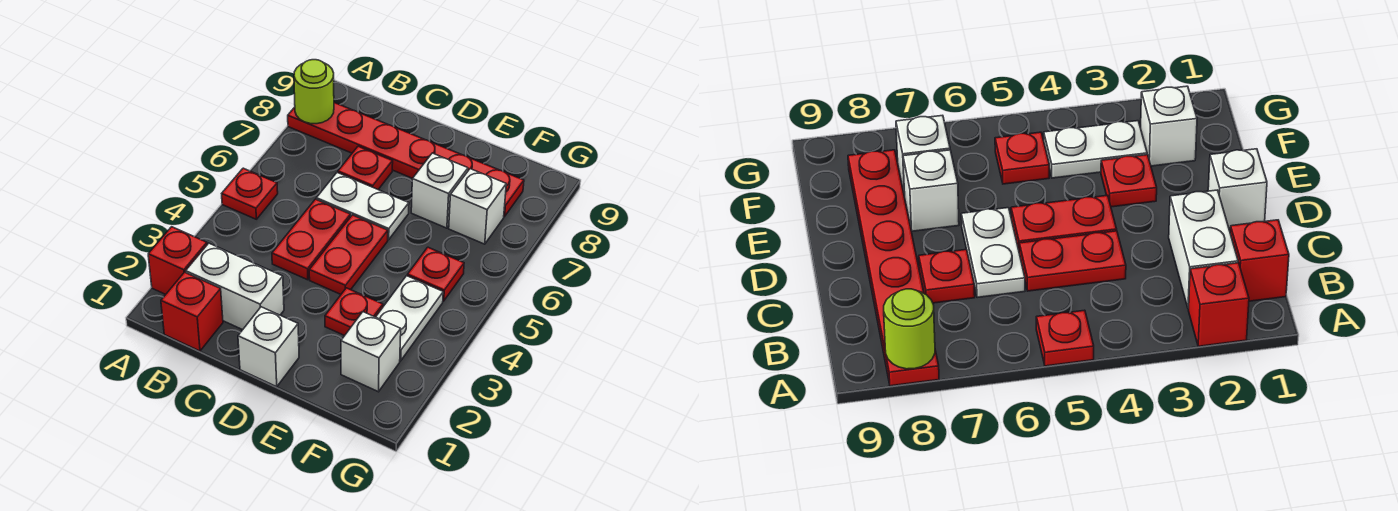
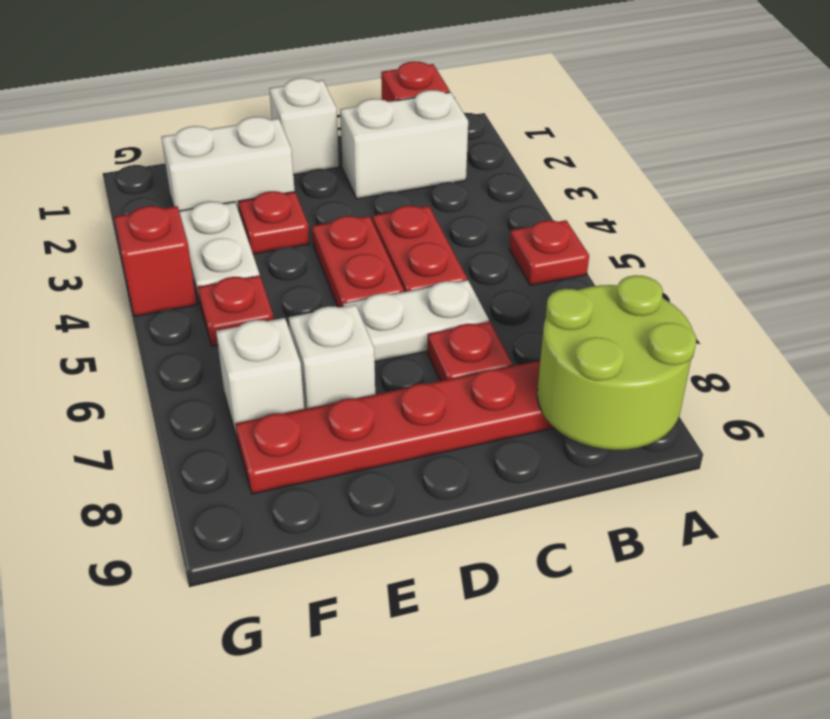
red brick A2 level 1 -> red brick G4 level 1
lime round brick A8 level 2 -> lime round brick A8:B9 level 2
white brick F2 level 1 -> white brick E2:F2 level 1

